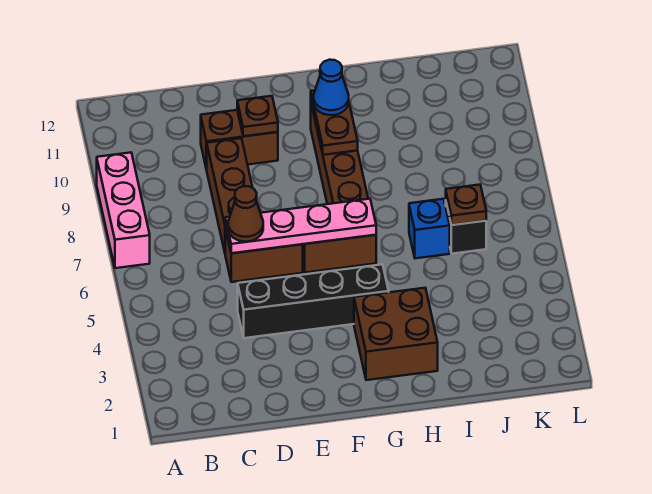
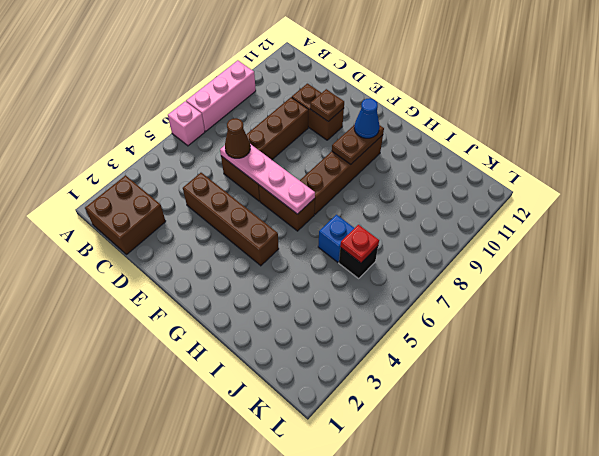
none -> pink brick A6 level 1
black brick D4:G4 level 1 -> brown brick D4:G4 level 1
brown brick G2:H3 level 1 -> brown brick B1:C2 level 1
brown plate J6 level 2 -> red plate J6 level 2

